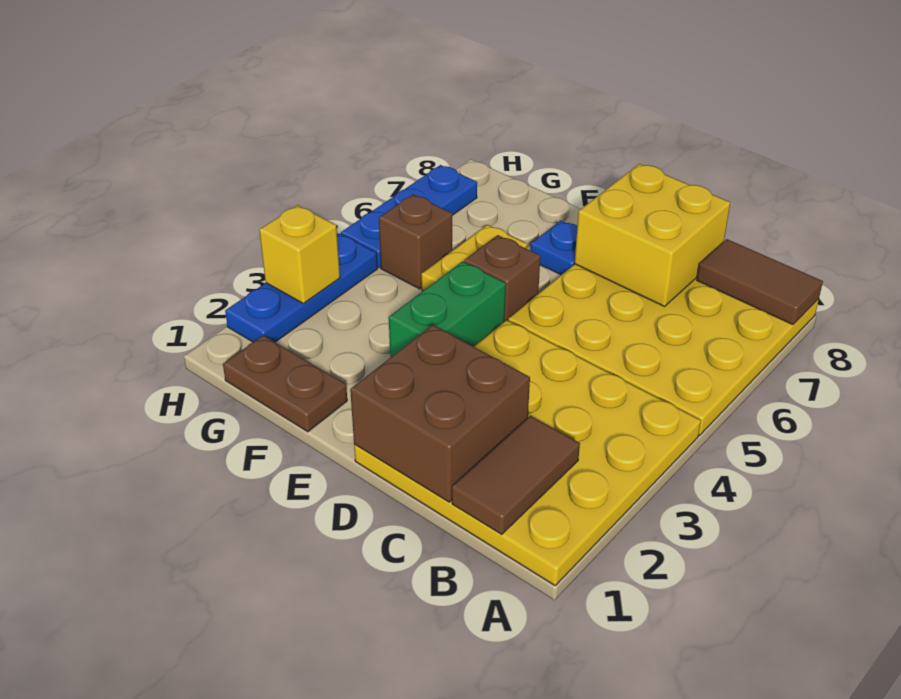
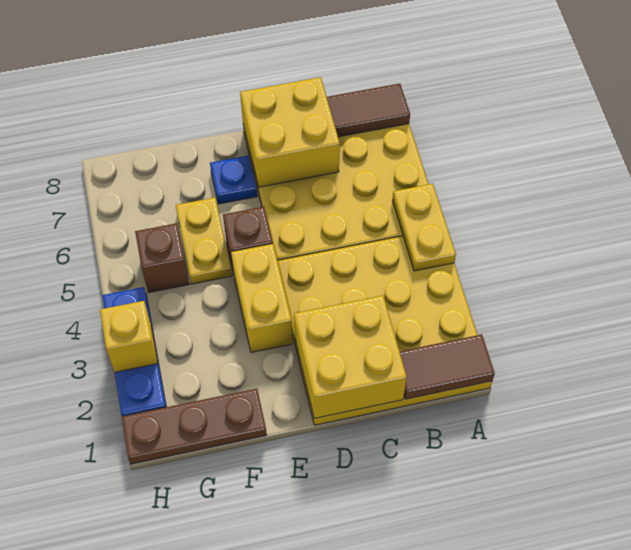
none -> yellow plate A4:A5 level 2
brown tile B1:B2 level 2 -> brown tile A1:B1 level 2
brown brick C1:D2 level 2 -> yellow brick C1:D2 level 2
green brick E3:E4 level 1 -> yellow brick E3:E4 level 1
brown plate F1:G1 level 1 -> brown plate F1:H1 level 1
blue plate H5:H7 level 1 -> none

